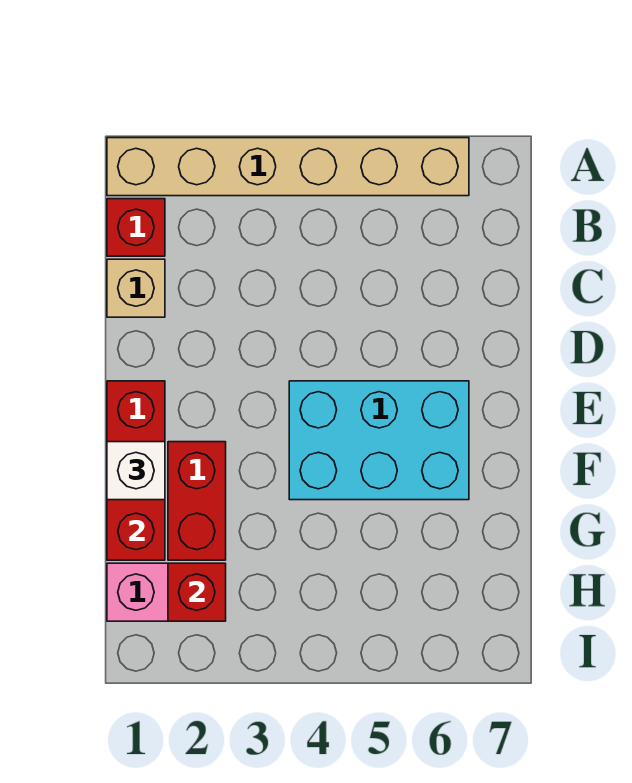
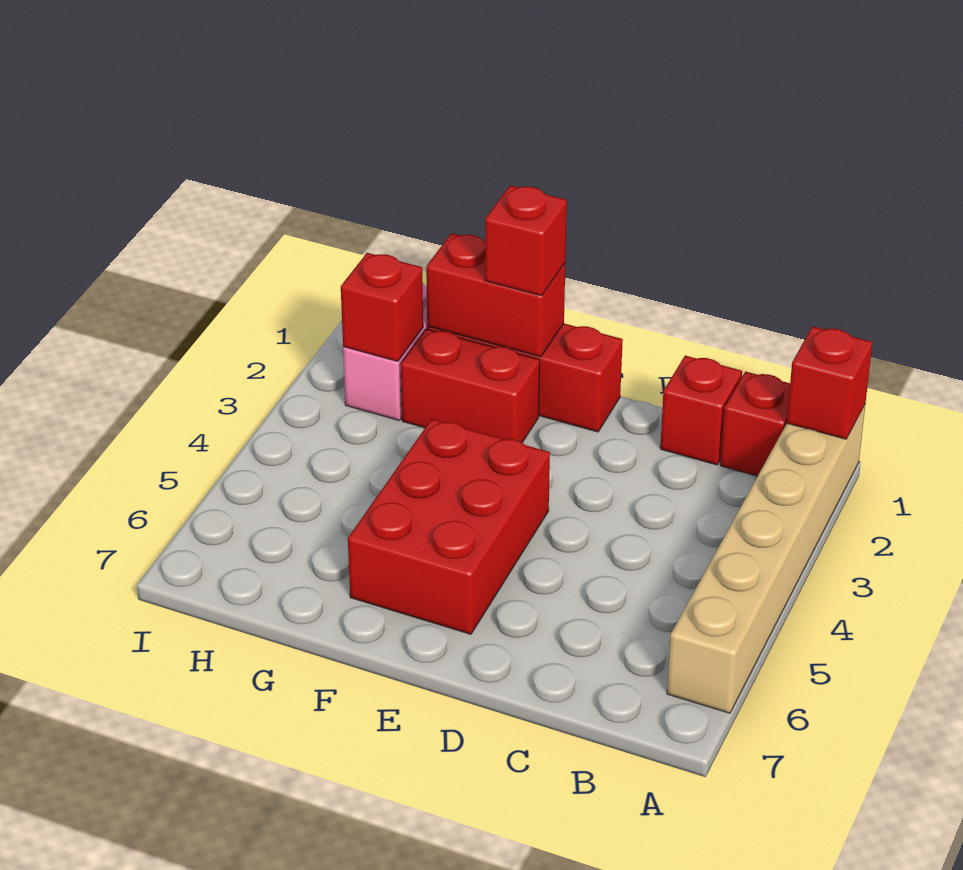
none -> red brick A1 level 2
tan brick C1 level 1 -> red brick C1 level 1
cyan brick E4:F6 level 1 -> red brick E4:F6 level 1
white brick F1 level 3 -> red brick F1 level 3

